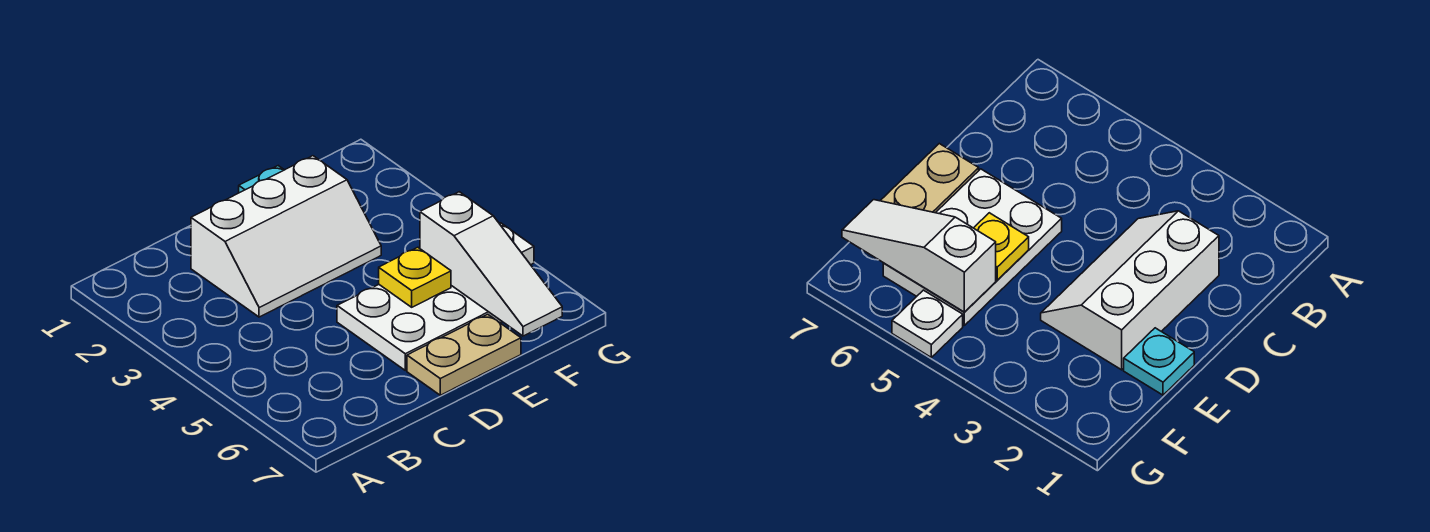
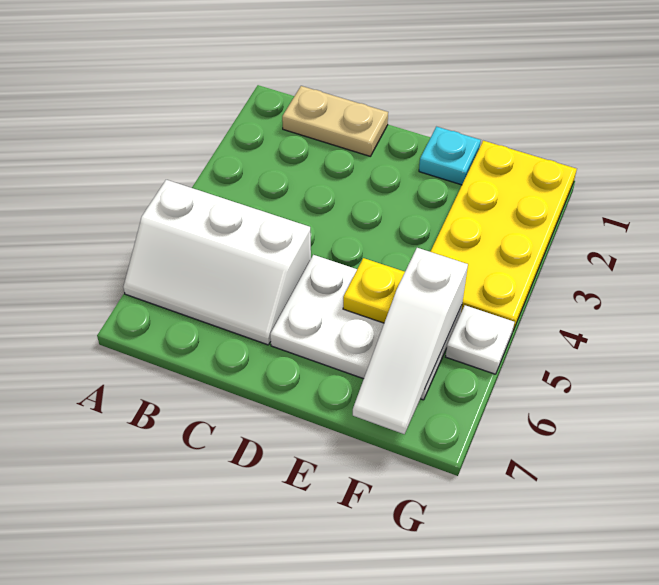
white slope C2:E3 level 1 top 2 -> white slope A5:C6 level 1 top 5
tan plate D7:E7 level 1 -> tan plate B1:C1 level 1
none -> yellow plate F1:G4 level 1

